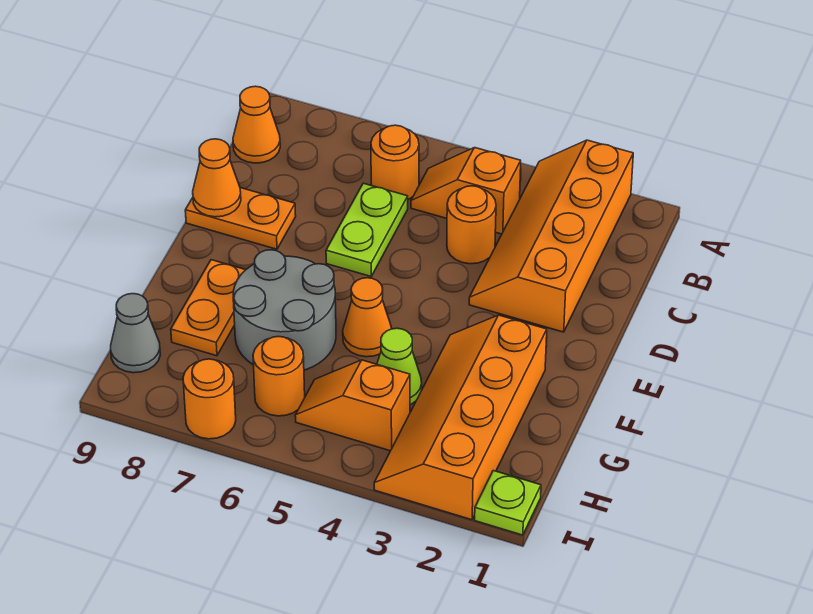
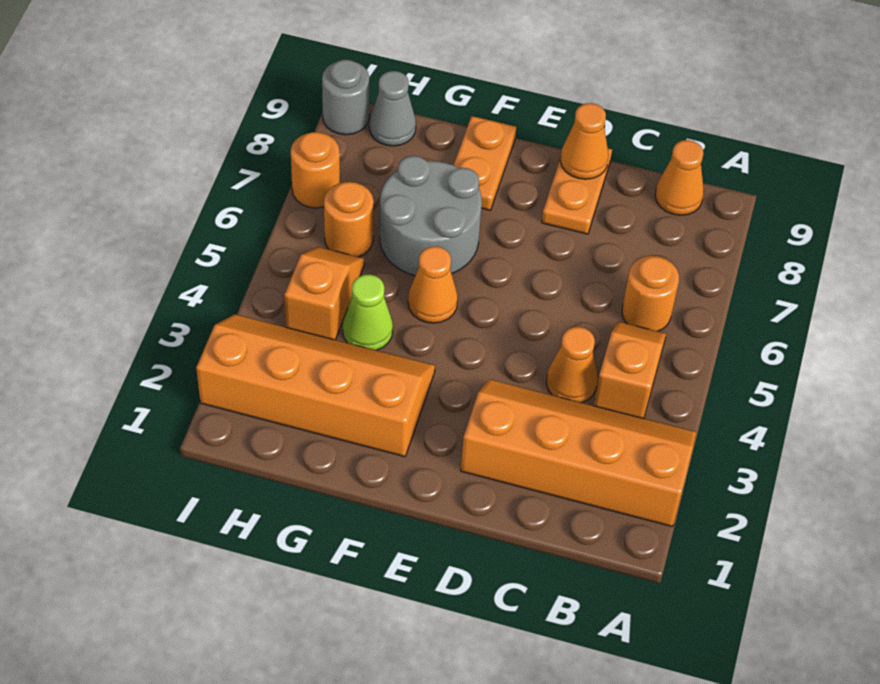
orange round brick C4 level 1 -> orange cone C4 level 1
lime plate C6:D6 level 1 -> none
orange plate F8:G8 level 1 -> orange plate F8:F9 level 1
lime plate I1 level 1 -> none
none -> grey round brick I9 level 1

